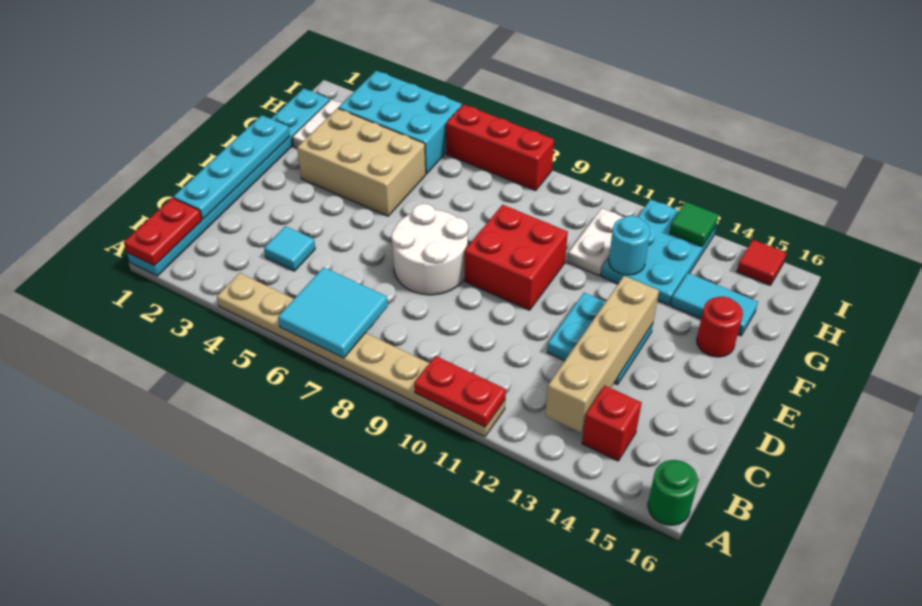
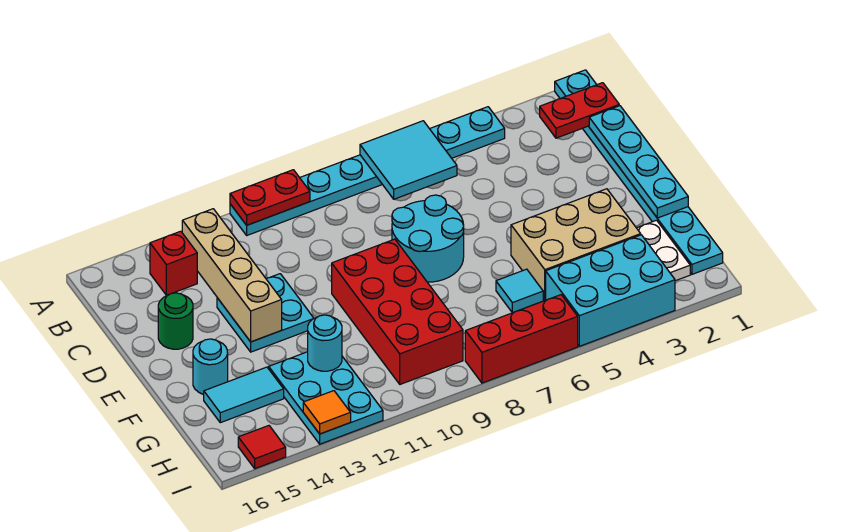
red plate A1:B1 level 2 -> red plate B1:B2 level 2
tan plate A4:A11 level 1 -> cyan plate A4:A11 level 1
green round brick A16 level 1 -> green round brick D15 level 1
cyan tile C4 level 1 -> cyan tile G6 level 1
white round brick D7:E8 level 1 -> cyan round brick D7:E8 level 1
red brick E9:F10 level 1 -> red brick E9:H10 level 1
red round brick F15 level 1 -> cyan round brick F15 level 1
white plate G11:H11 level 1 -> none
green tile I13 level 2 -> orange tile I13 level 2

